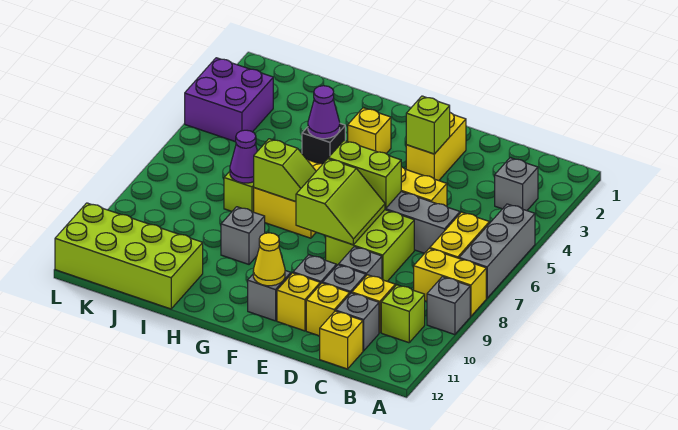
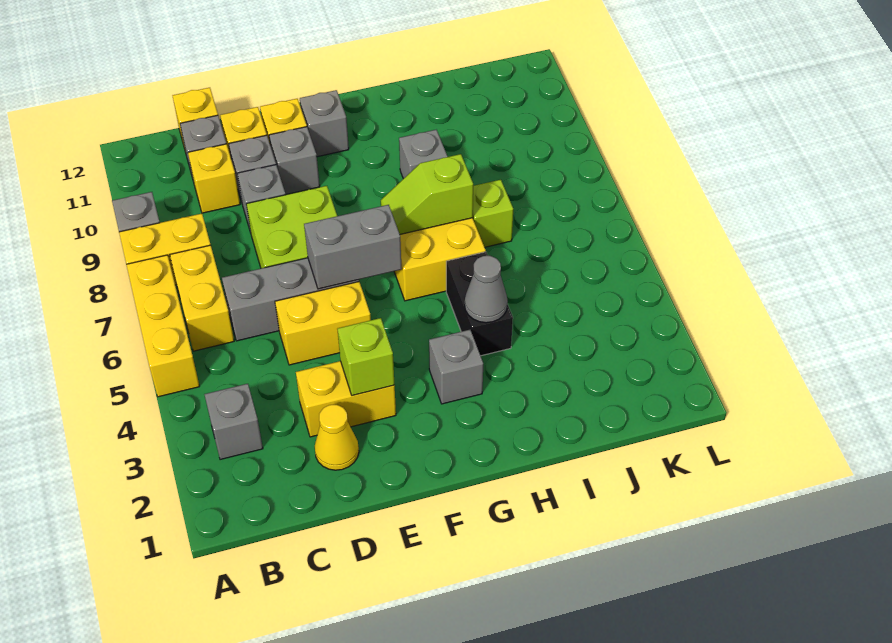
grey brick A5:A7 level 1 -> yellow brick A5:A7 level 1
lime brick B10 level 1 -> none
yellow brick E2:E3 level 1 -> yellow brick D3:E3 level 1
lime brick E6:F6 level 2 -> grey brick E6:F6 level 2
lime slope E7:F8 level 2 top F -> none
yellow cone F11 level 2 -> yellow cone D2 level 1
yellow brick G3 level 1 -> grey brick G3 level 1
black brick H4 level 1 -> black brick H4:H5 level 1
purple cone H4 level 2 -> grey cone H4 level 2
purple cone I7 level 2 -> none
lime brick I11:L12 level 1 -> none
purple brick K3:L4 level 1 -> none

